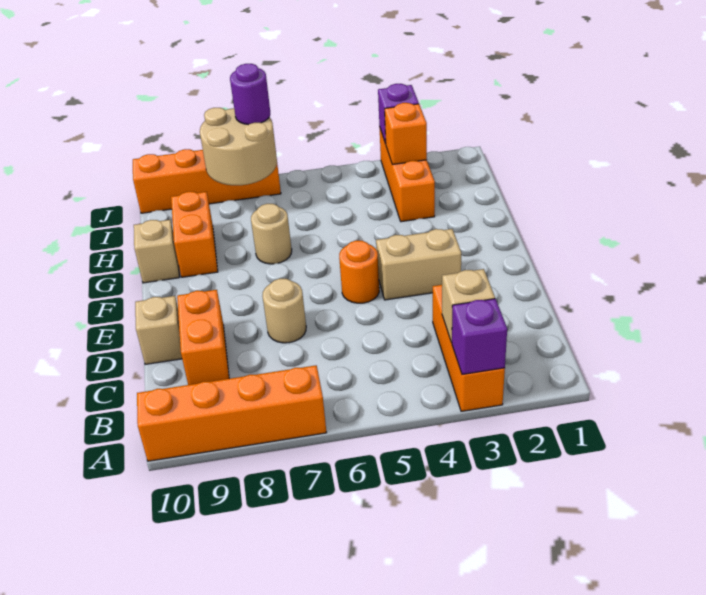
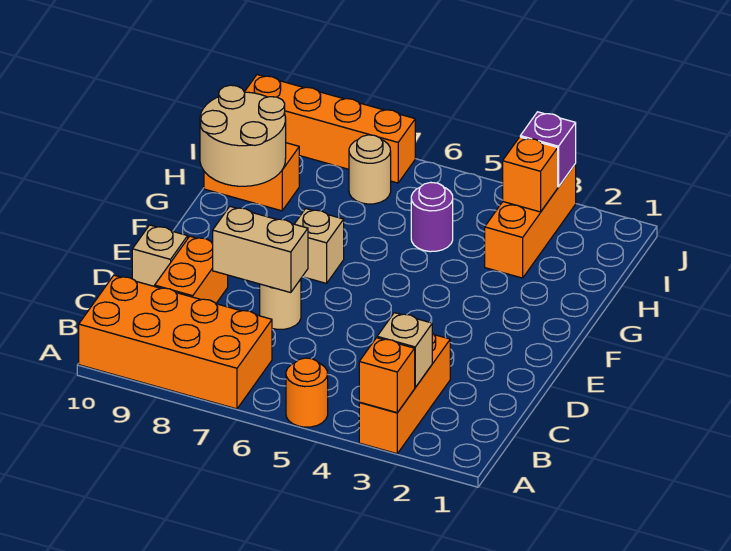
purple brick A3 level 2 -> orange brick A3 level 2
orange brick A7:A10 level 1 -> orange brick A7:B10 level 1
tan brick E3:E4 level 1 -> tan brick D7:D8 level 2
orange round brick E5 level 1 -> orange round brick A5 level 1
tan round brick G7 level 1 -> tan round brick I7 level 1
orange brick G9:H9 level 1 -> orange brick H9:H10 level 1
tan brick G10 level 1 -> tan brick F7 level 1
tan round brick I7:J8 level 2 -> tan round brick G9:H10 level 2
purple round brick J7 level 3 -> purple round brick H5 level 1

